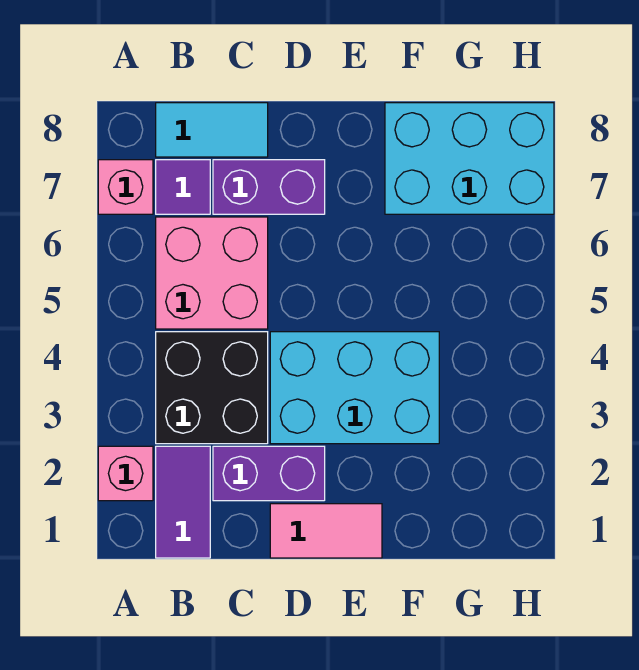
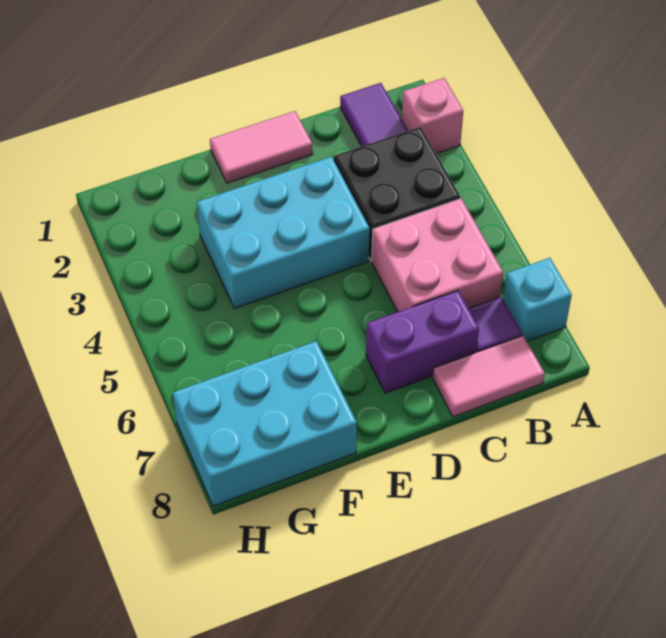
pink brick A7 level 1 -> cyan brick A7 level 1
cyan tile B8:C8 level 1 -> pink tile B8:C8 level 1
purple brick C2:D2 level 1 -> none

